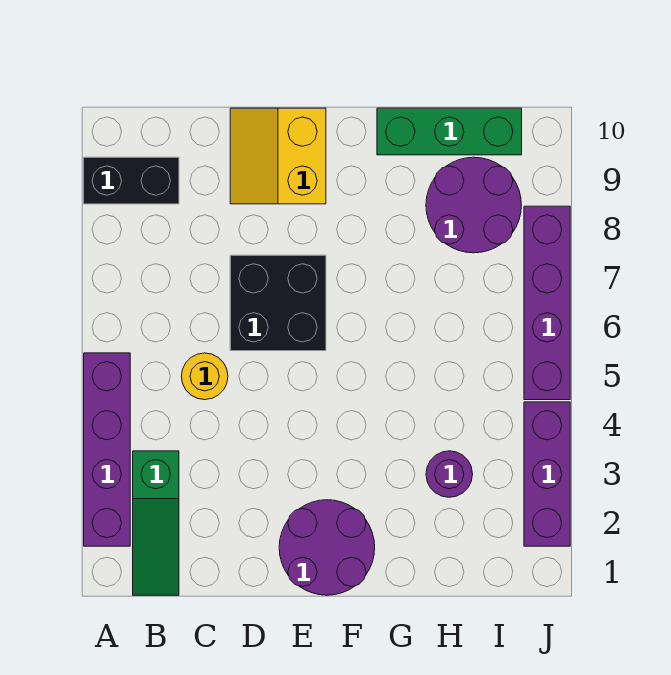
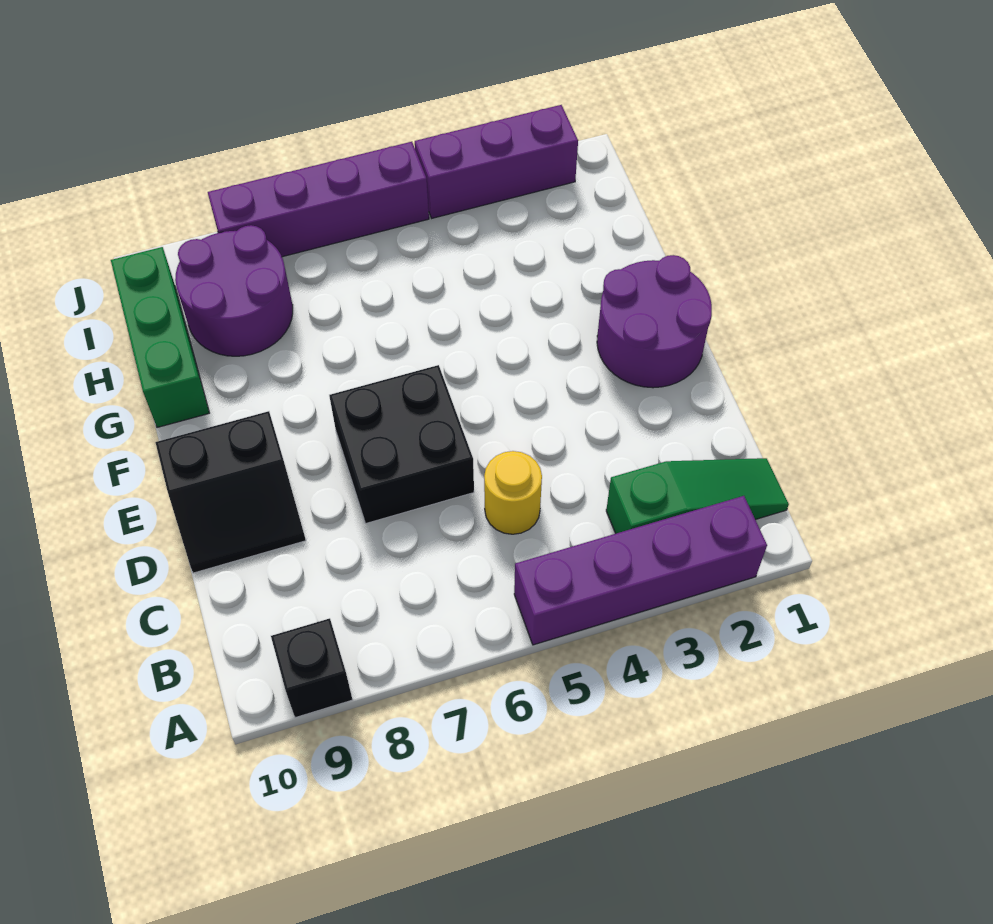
black brick A9:B9 level 1 -> black brick A9 level 1
yellow slope D9:E10 level 1 top E -> black slope D9:E10 level 1 top E
purple round brick H3 level 1 -> none

